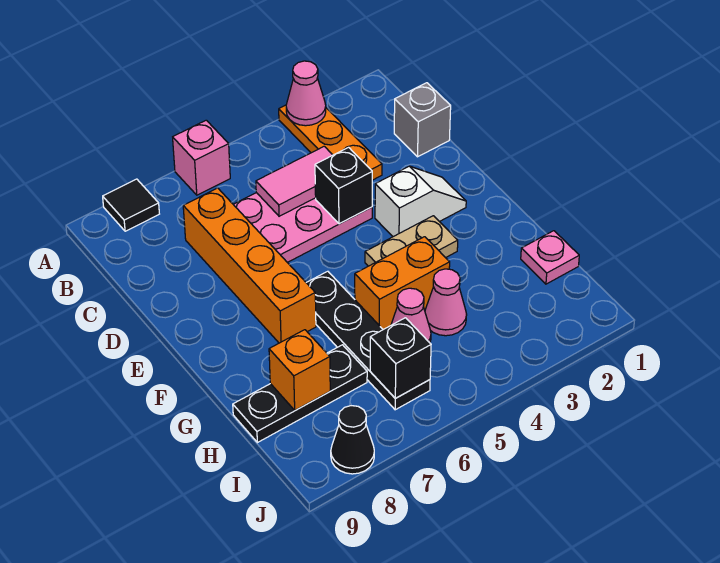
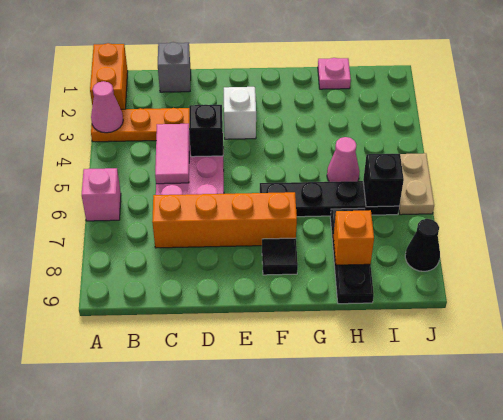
black tile A8 level 1 -> black tile F8 level 1
tan plate F3:F4 level 1 -> tan plate J5:J6 level 1
orange brick G4:G5 level 1 -> orange brick A1:A2 level 1
pink cone H4 level 1 -> none

